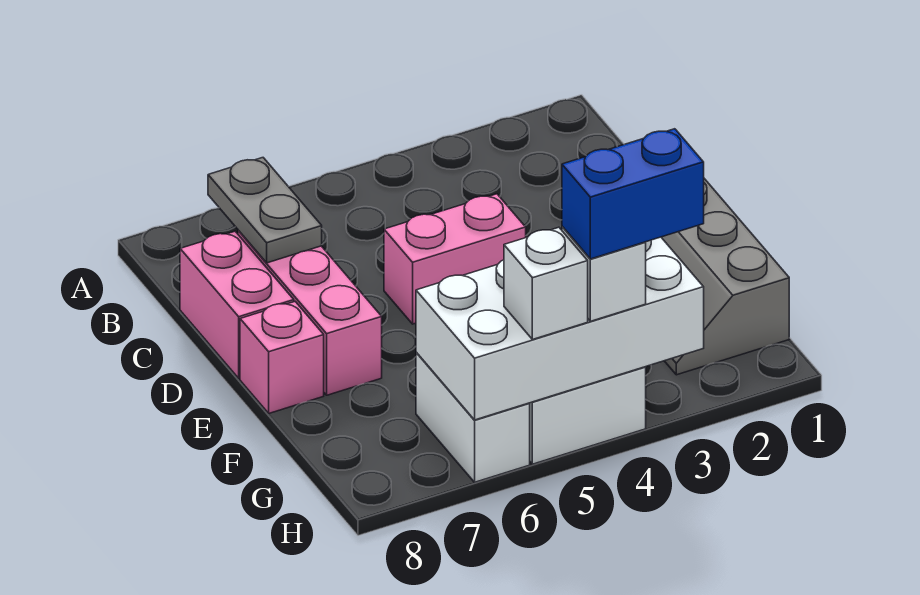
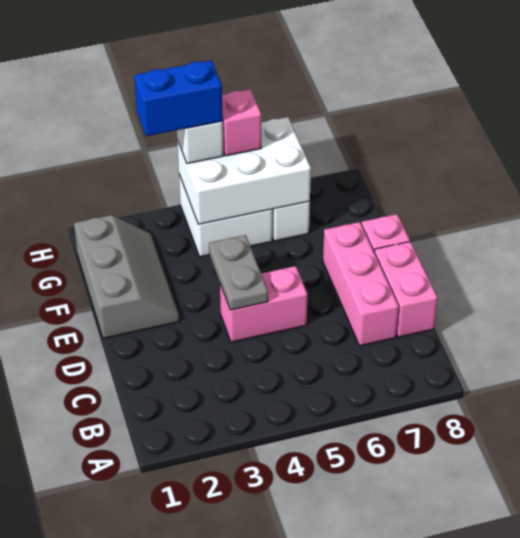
grey plate B7:C7 level 2 -> grey plate D4:E4 level 2
white brick G3:H6 level 2 -> white brick G4:H6 level 2
white brick H5 level 3 -> pink brick H5 level 3

